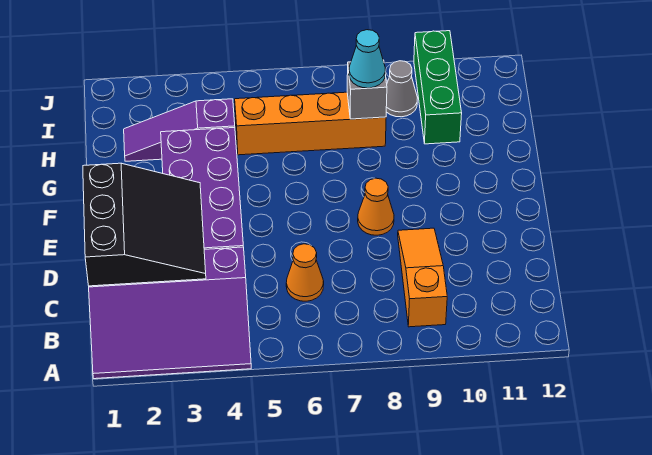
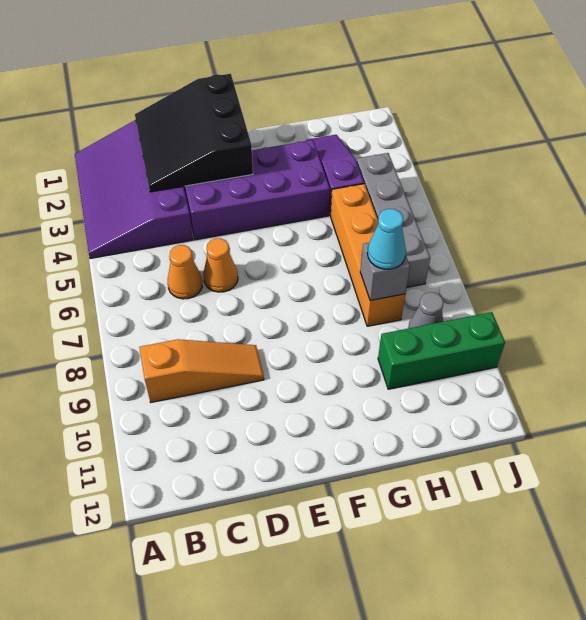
black slope C1:E3 level 2 top 1 -> black slope C1:E3 level 2 top E
orange cone E8 level 1 -> orange cone D6 level 1
none -> grey brick I4:I7 level 1

